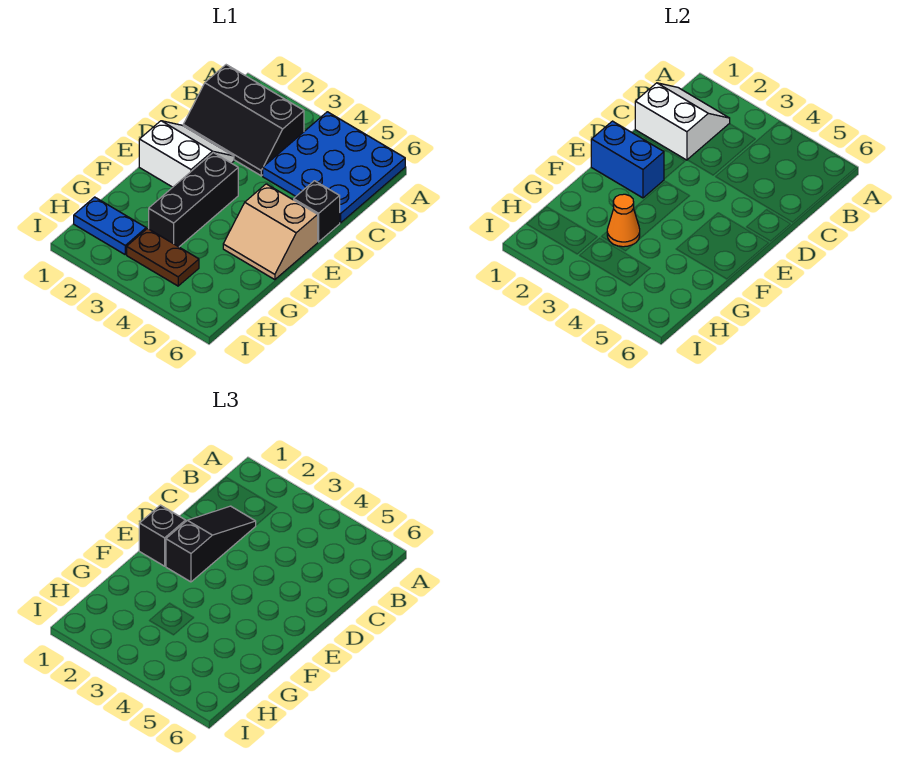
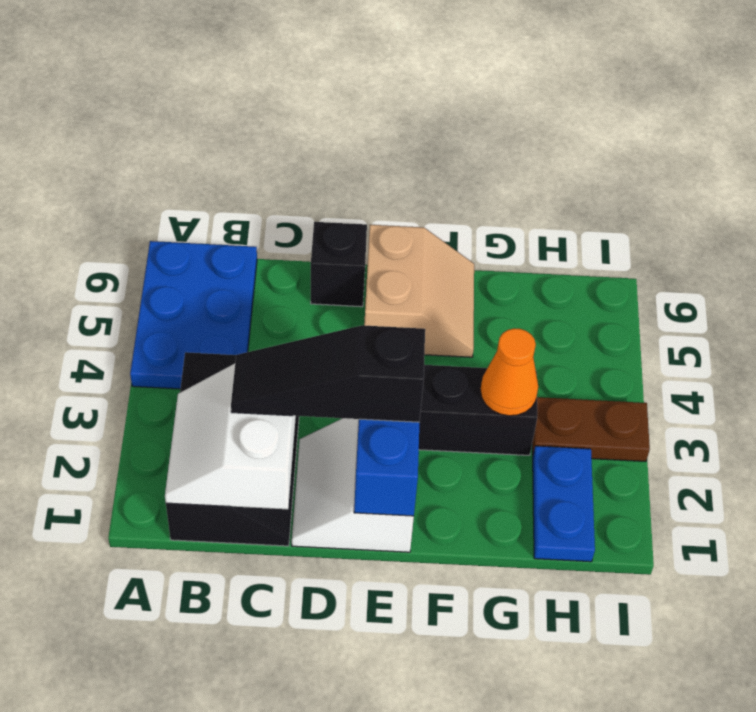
blue plate A4:C6 level 1 -> blue plate A4:B6 level 1
black brick E1 level 3 -> none
brown plate H3:H4 level 1 -> brown plate H3:I3 level 1

